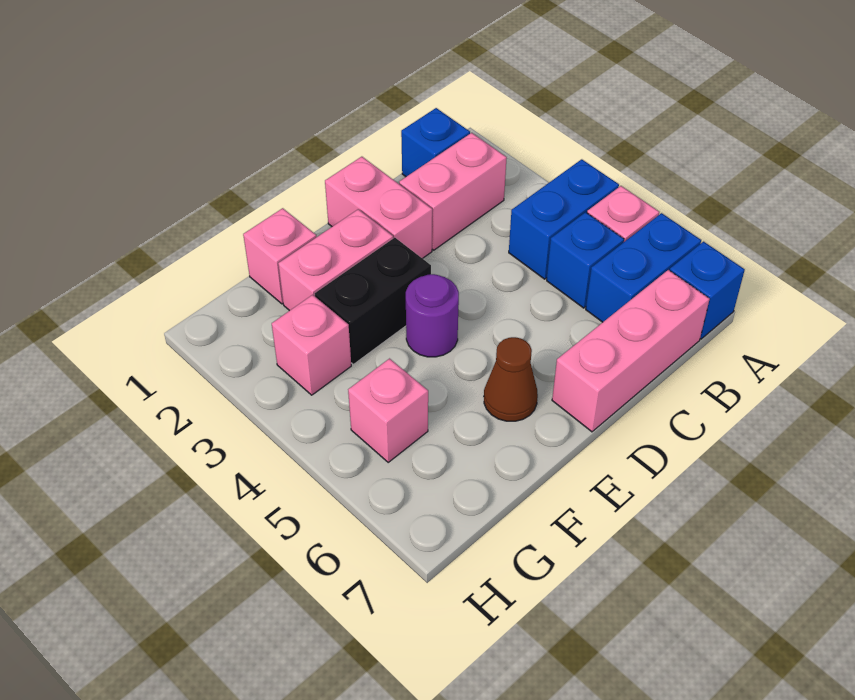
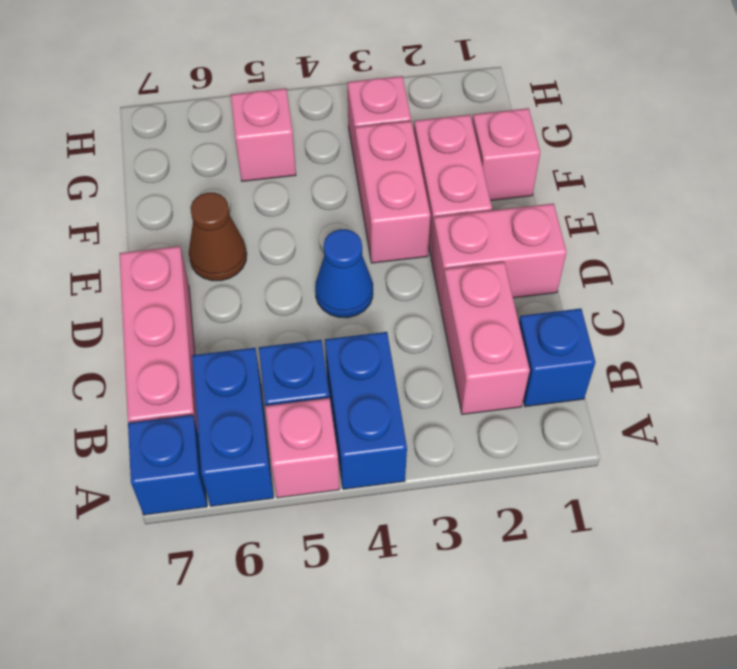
none -> blue cone D4 level 1
black brick E3:F3 level 1 -> pink brick E3:F3 level 1
purple round brick E4 level 1 -> none

